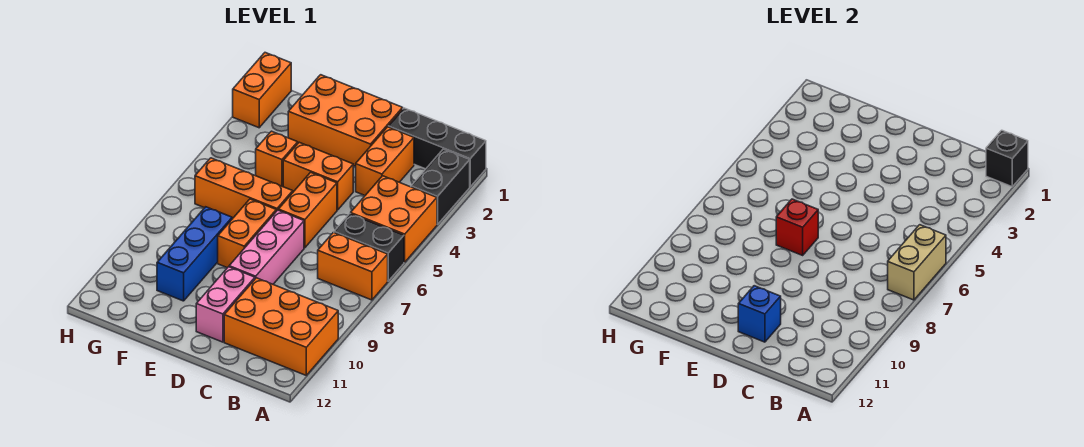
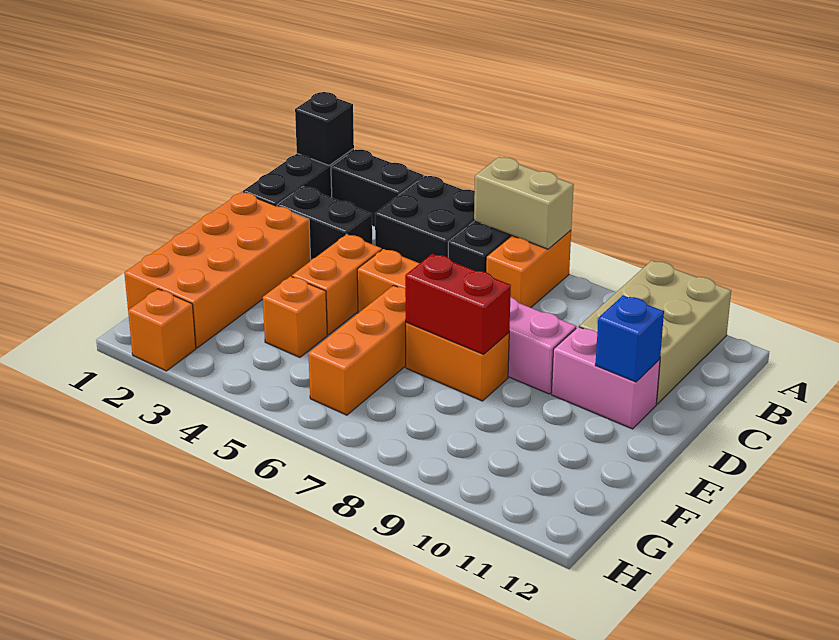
orange brick A4:B5 level 1 -> black brick A4:B5 level 1
orange brick A10:C11 level 1 -> tan brick A10:C11 level 1
orange brick C2:C3 level 1 -> black brick C2:C3 level 1
orange brick D1:F2 level 1 -> orange brick D1:G2 level 1
red brick E7 level 2 -> red brick E7:E8 level 2
blue brick F8:F10 level 1 -> none
orange brick H1:H2 level 1 -> orange brick H2 level 1

